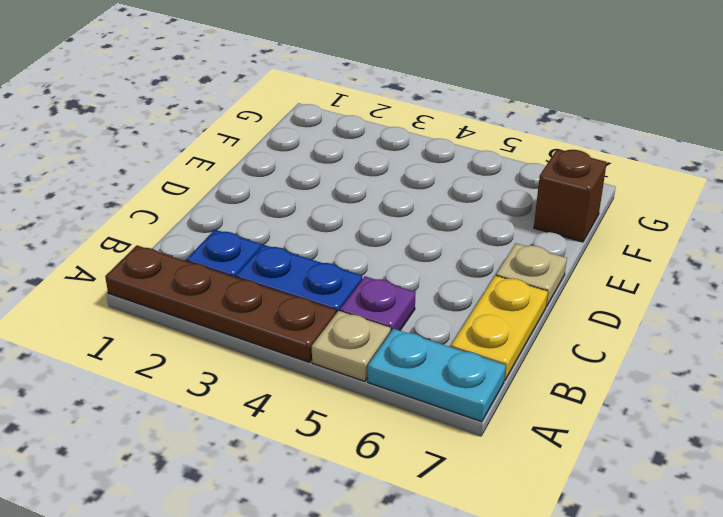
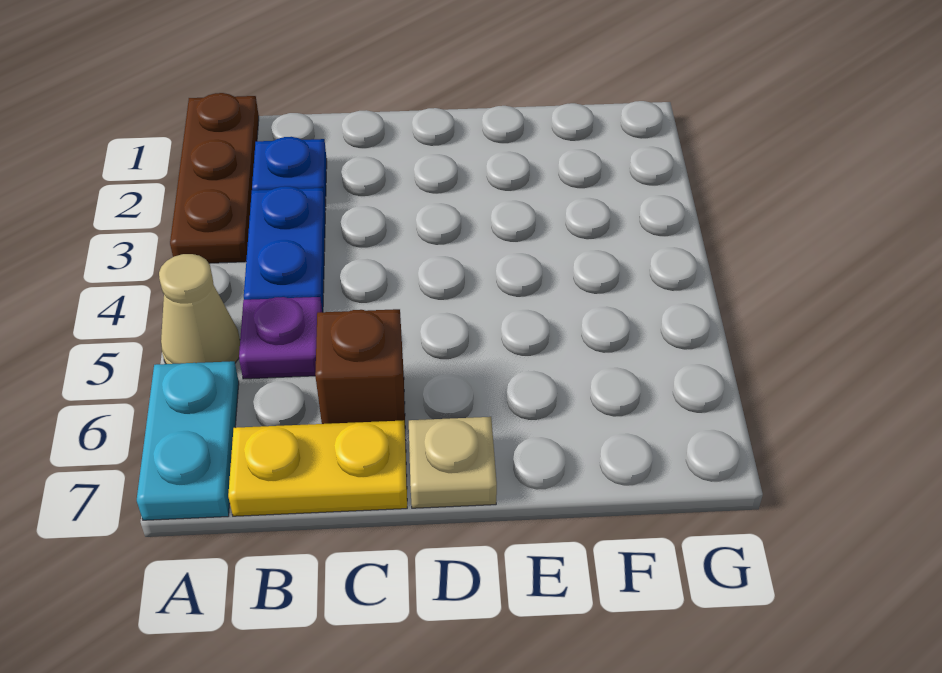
brown plate A1:A4 level 1 -> brown plate A1:A3 level 1
tan plate A5 level 1 -> tan cone A5 level 1
brown brick F7 level 1 -> brown brick C6 level 1

